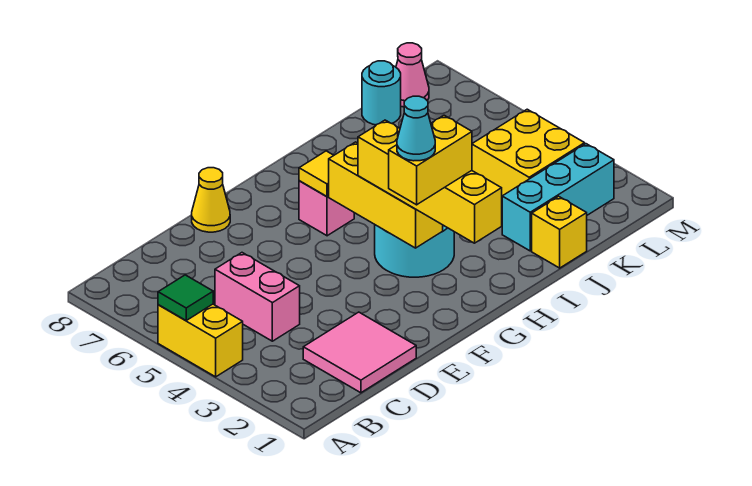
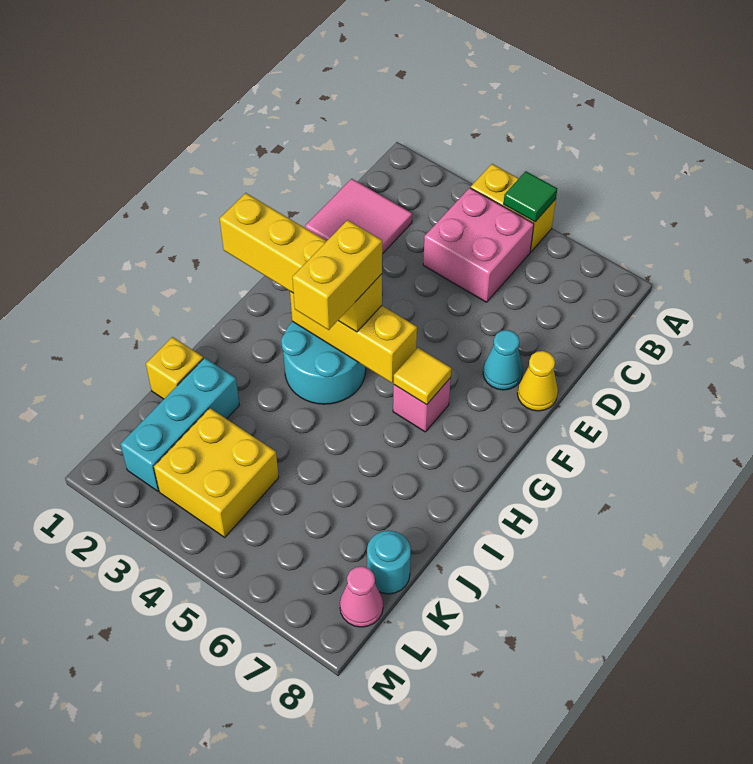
pink brick C4:C5 level 1 -> pink brick B4:C5 level 1
yellow brick F2:G2 level 4 -> yellow brick G4:H4 level 4
cyan cone F2 level 5 -> cyan cone E7 level 1

